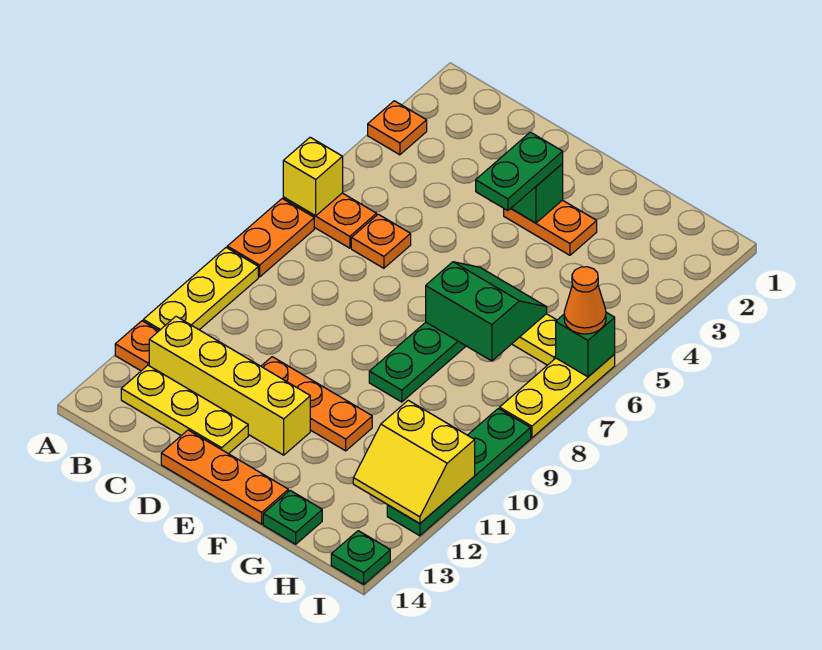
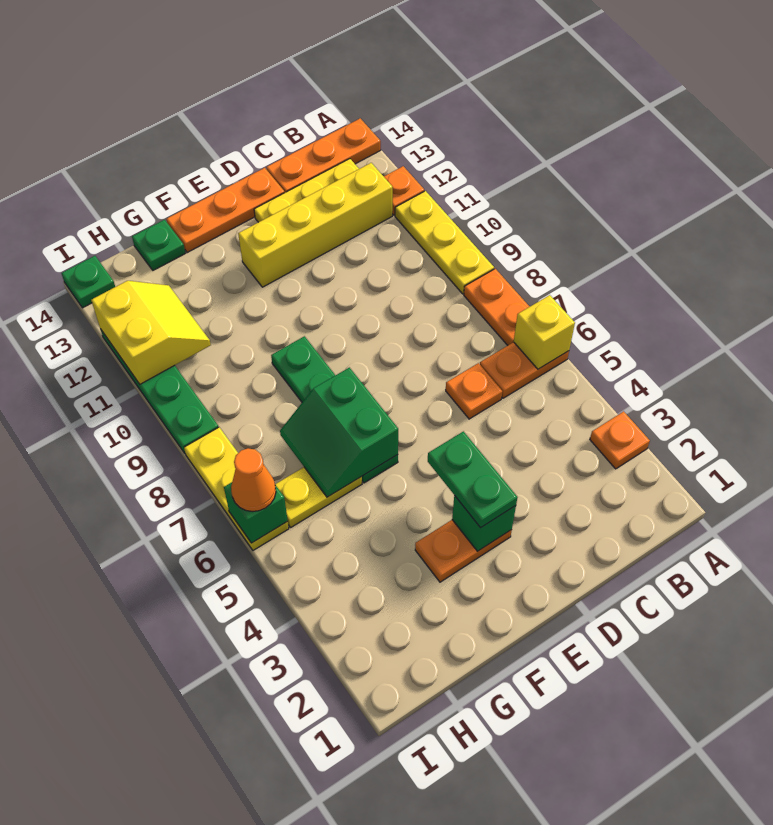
orange plate D11:F11 level 1 -> orange plate A14:C14 level 1
green slope F6:G7 level 2 top 7 -> green slope F6:G7 level 2 top F
yellow slope H11:I12 level 2 top 11 -> yellow slope H11:I12 level 2 top I

